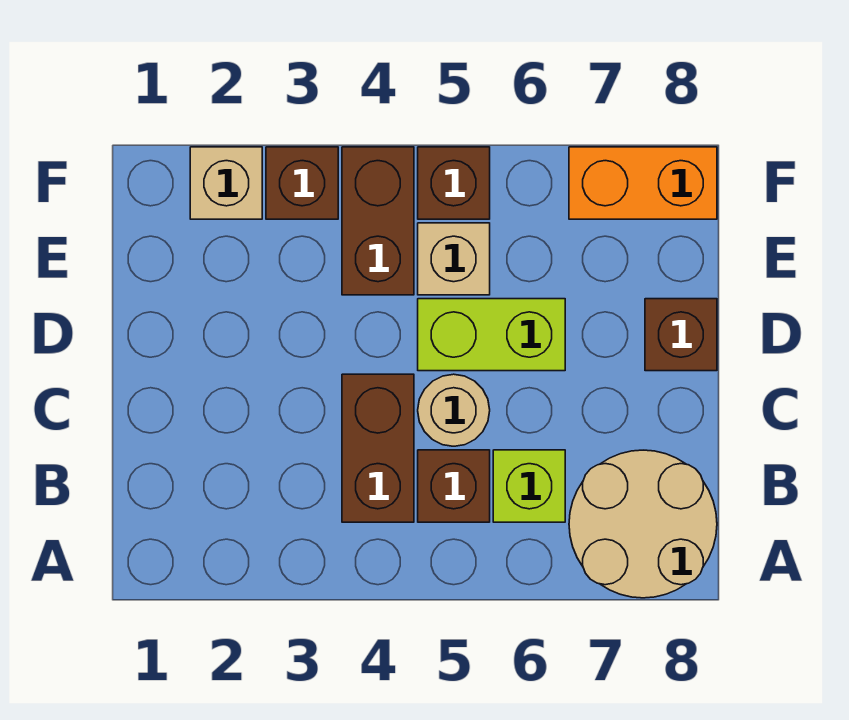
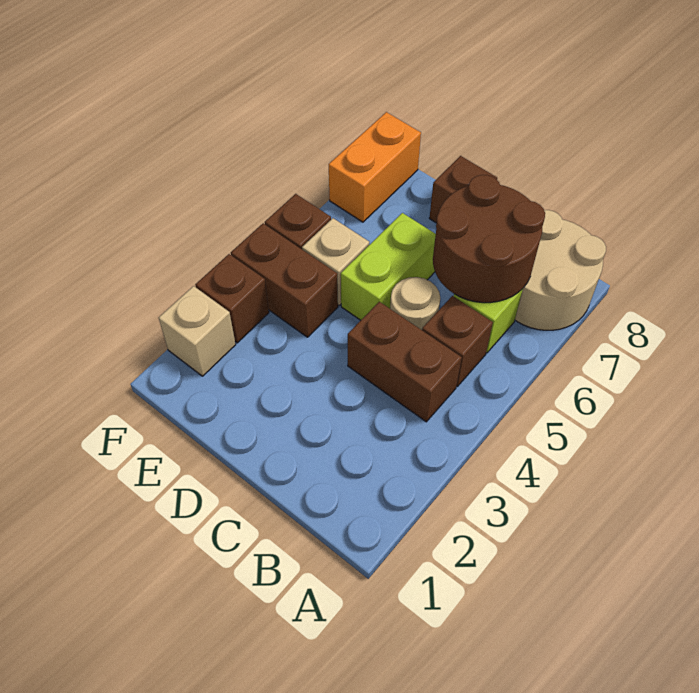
none -> brown round brick B6:C7 level 2

